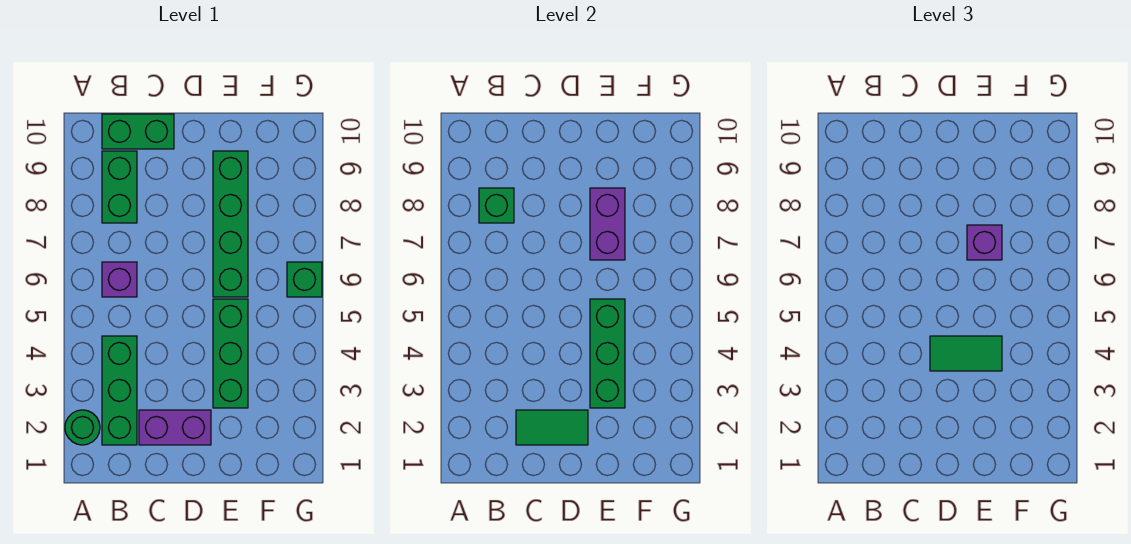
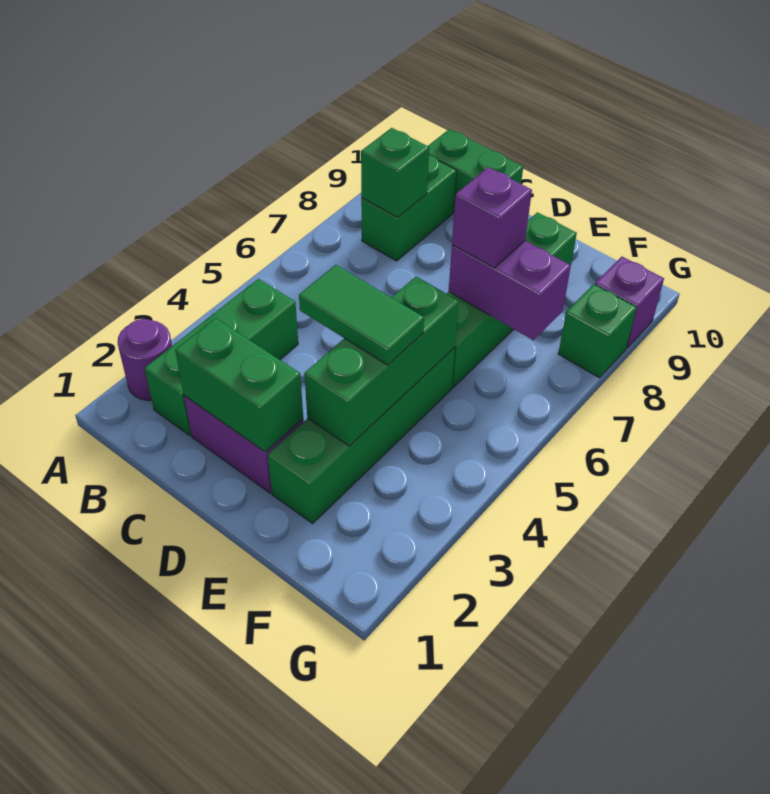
green round brick A2 level 1 -> purple round brick A2 level 1
purple brick B6 level 1 -> purple brick G9 level 1
green tile C2:D2 level 2 -> green brick C2:D2 level 2
green brick E3:E5 level 1 -> green brick E2:E5 level 1
purple brick E7:E8 level 2 -> purple brick E7:F7 level 2
green brick G6 level 1 -> green brick G8 level 1

